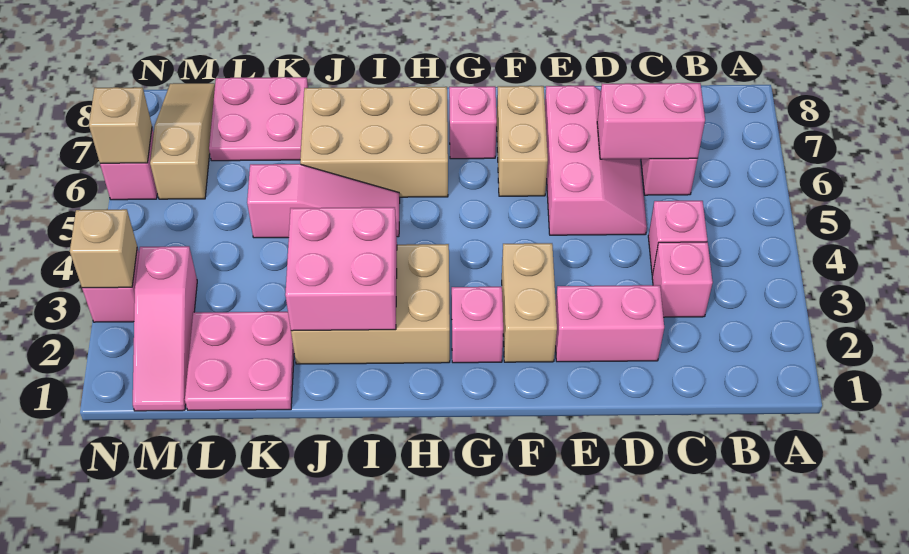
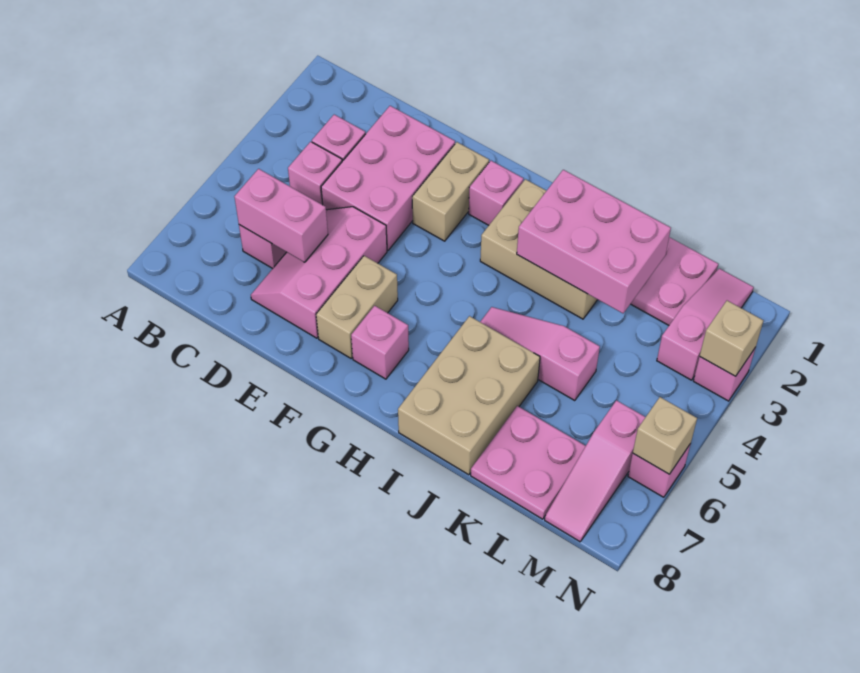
pink brick D2:E2 level 1 -> pink brick D2:E4 level 1
tan brick H6:J7 level 1 -> tan brick I6:J8 level 1
pink brick I2:J3 level 2 -> pink brick I2:K3 level 2
tan slope M6:M8 level 1 top 6 -> pink slope M6:M8 level 1 top 6

